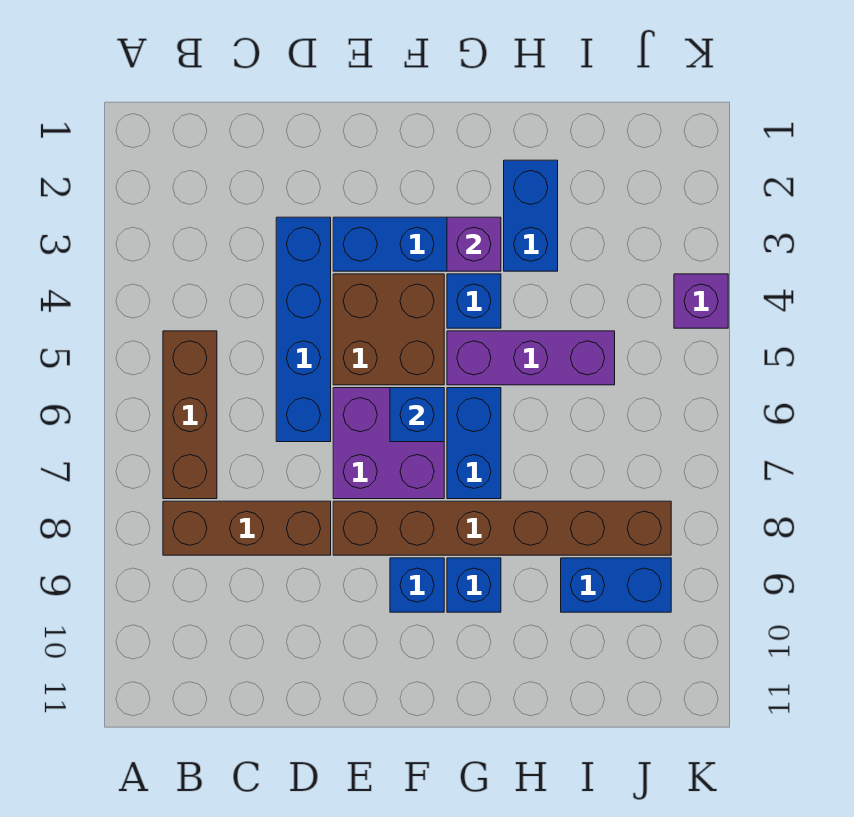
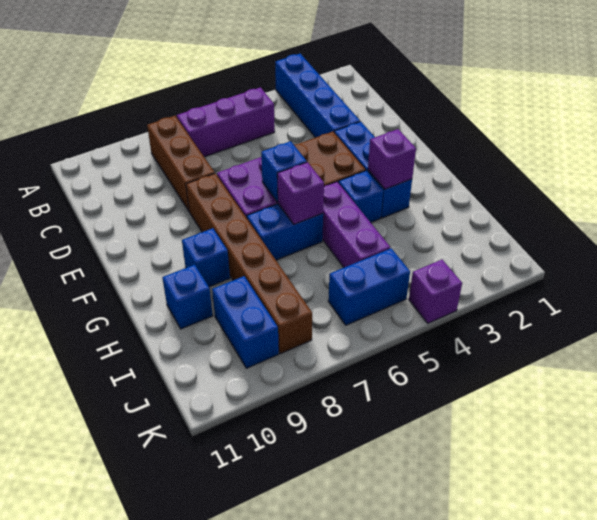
brown brick B5:B7 level 1 -> purple brick B5:B7 level 1
blue brick D3:D6 level 1 -> blue brick A3:D3 level 1
blue brick F9 level 1 -> blue brick H10 level 1
none -> purple brick G6 level 2
blue brick H2:H3 level 1 -> blue brick J5:J6 level 1

